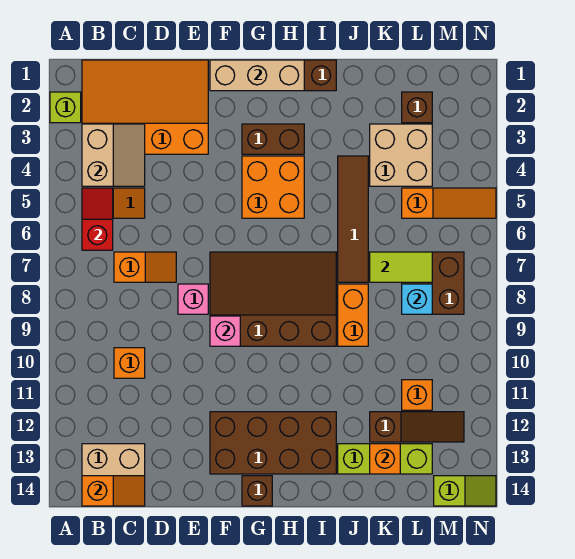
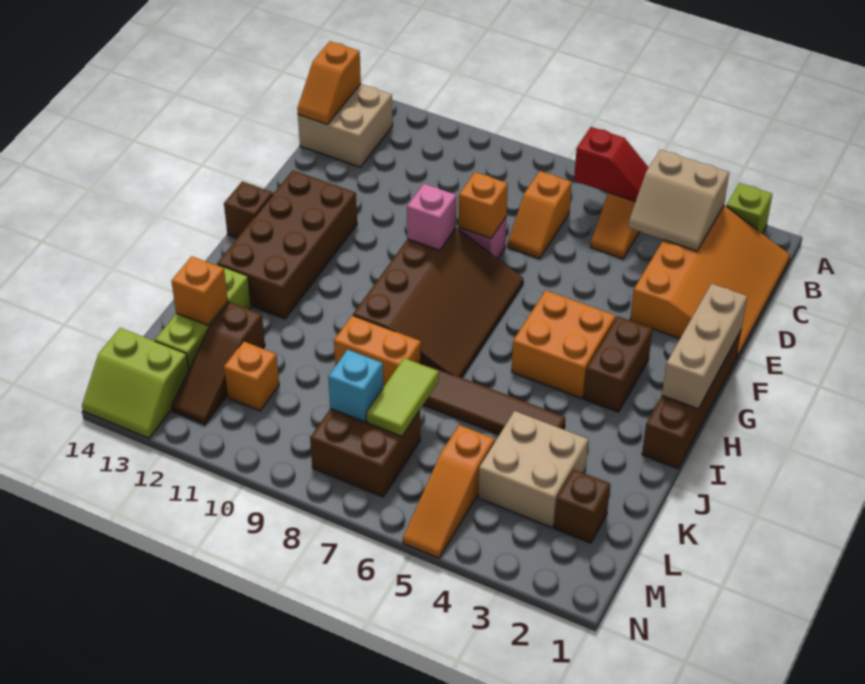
orange brick C10 level 1 -> orange brick E8 level 2
lime slope M14:N14 level 1 top M -> lime slope M13:N14 level 1 top M

